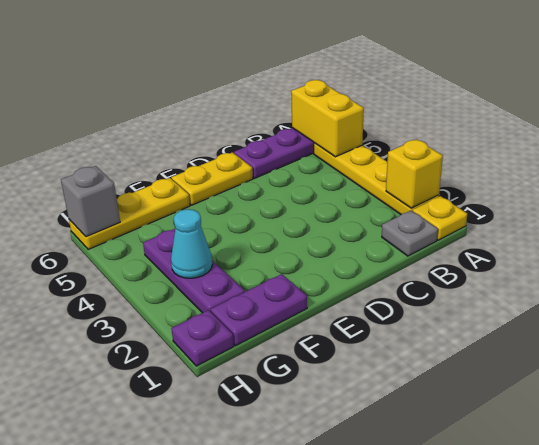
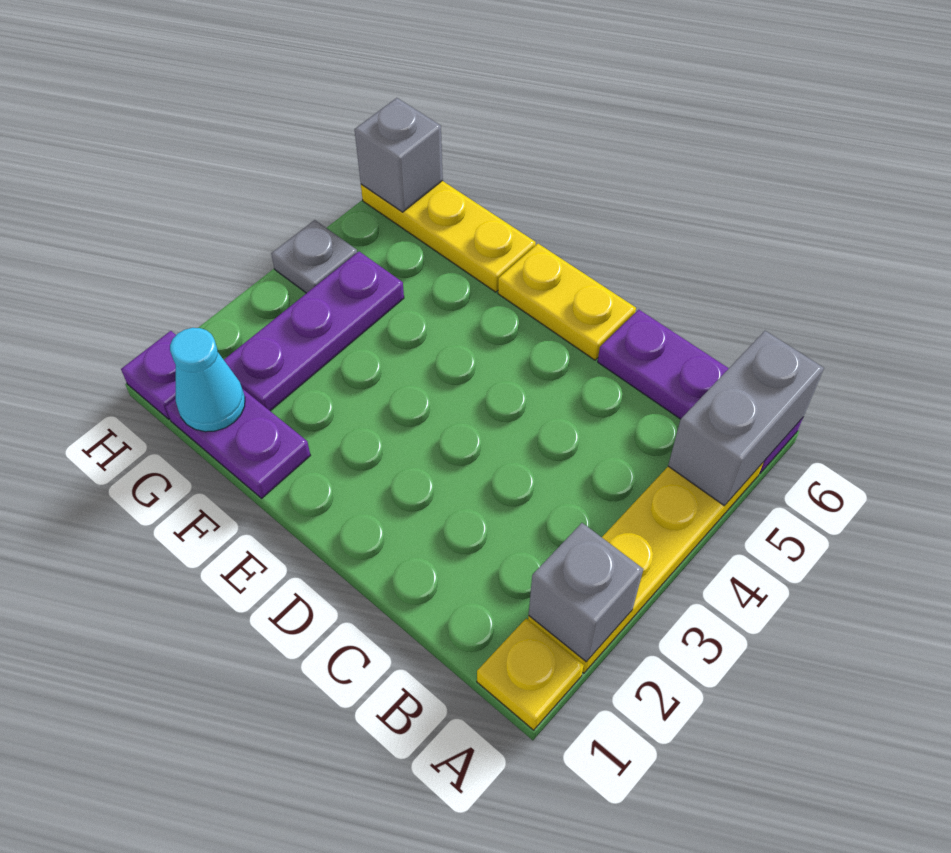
yellow brick A2 level 2 -> grey brick A2 level 2
yellow brick A5:A6 level 2 -> grey brick A5:A6 level 2
grey plate B1 level 1 -> grey plate H4 level 1
cyan cone G3 level 2 -> cyan cone G1 level 2

